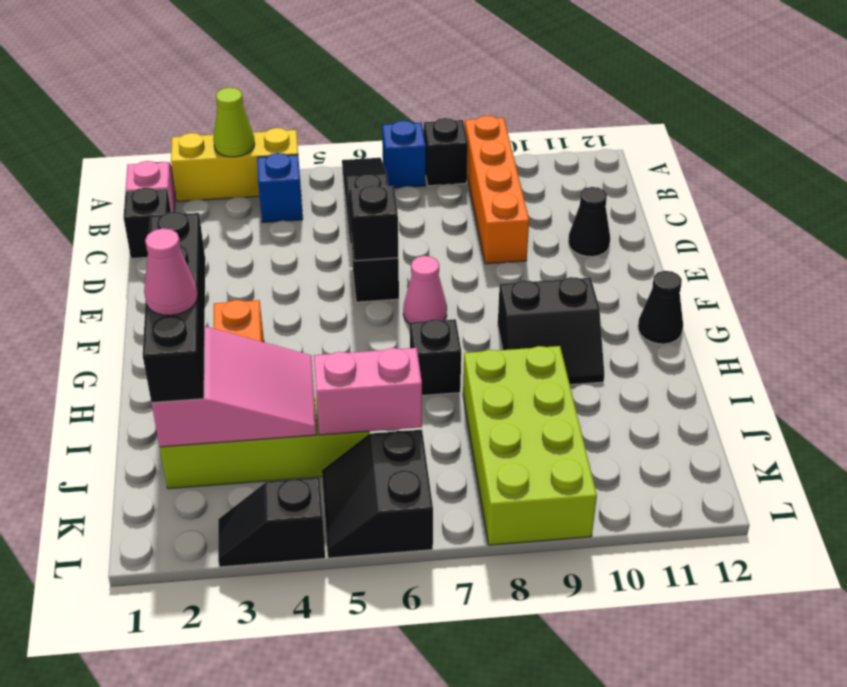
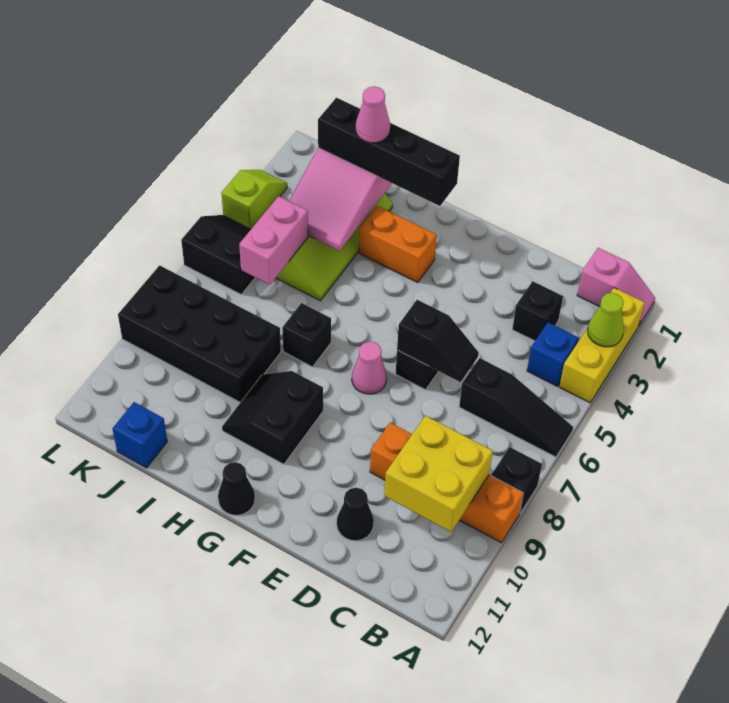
blue brick A7 level 1 -> blue brick J12 level 1
none -> yellow brick B9:C10 level 2
black brick C1 level 1 -> black brick C3 level 1
lime brick I8:L9 level 1 -> black brick I8:L9 level 1
black slope L3:L4 level 1 top 4 -> lime slope L3:L4 level 1 top 4

